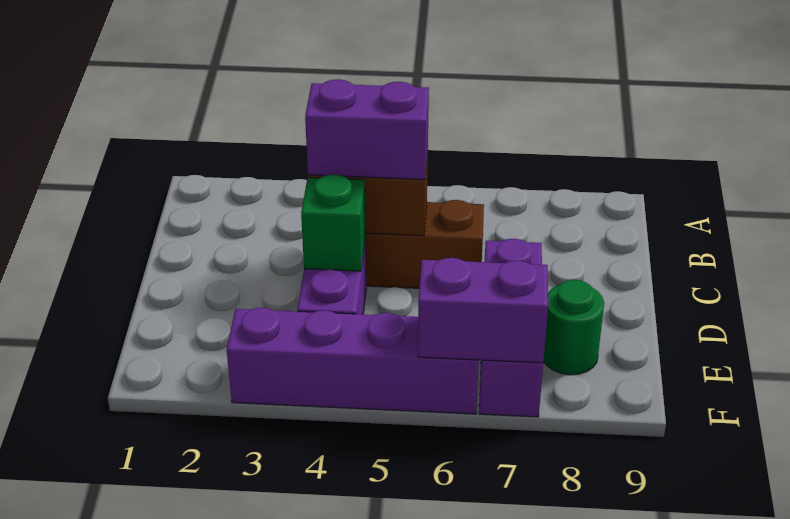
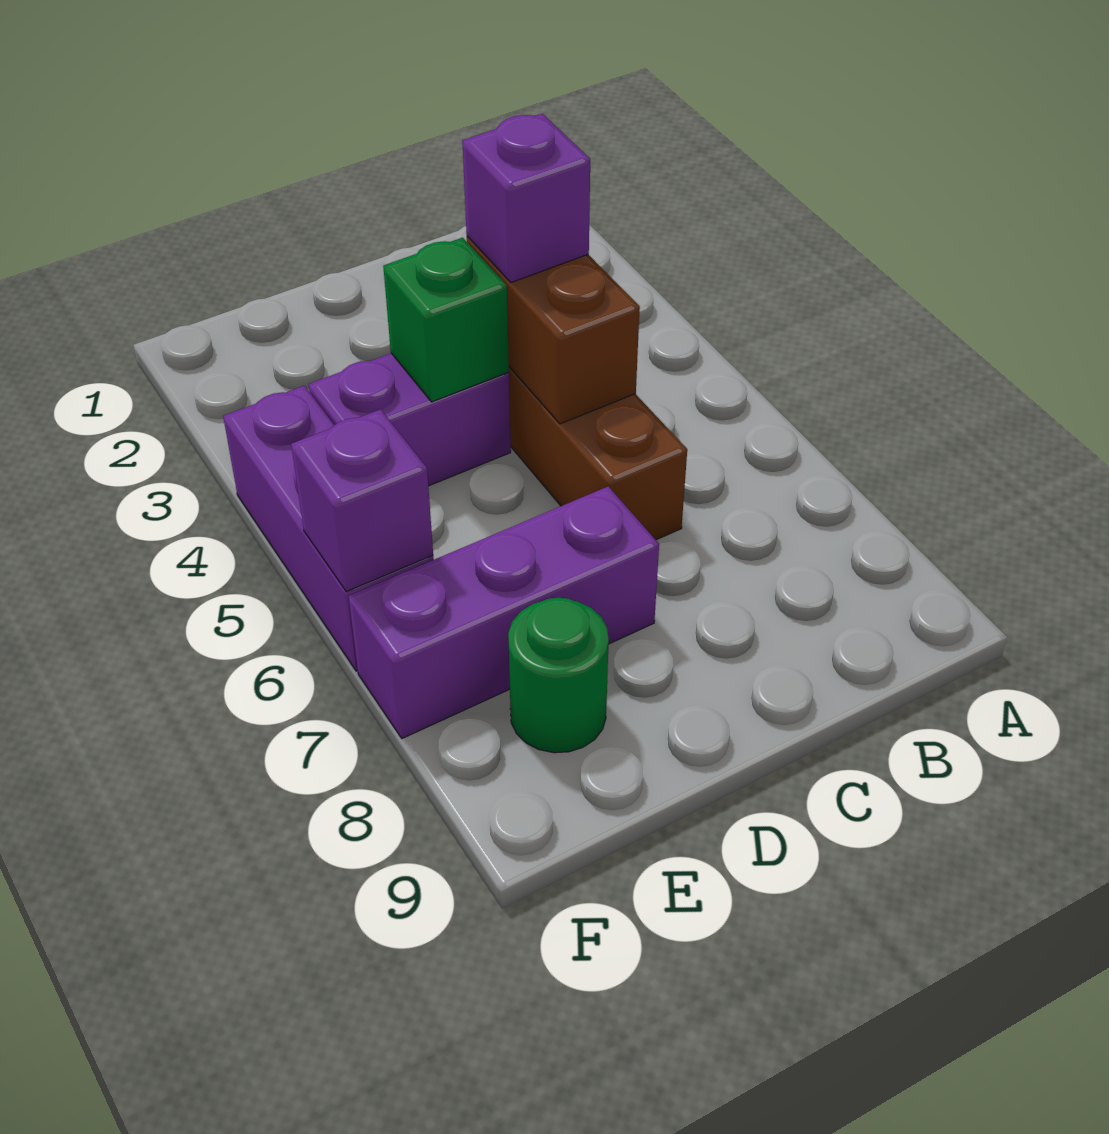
purple brick C4:C5 level 3 -> purple brick C4 level 3
purple brick F3:F6 level 1 -> purple brick F4:F6 level 1
purple brick F6:F7 level 2 -> purple brick F6 level 2

